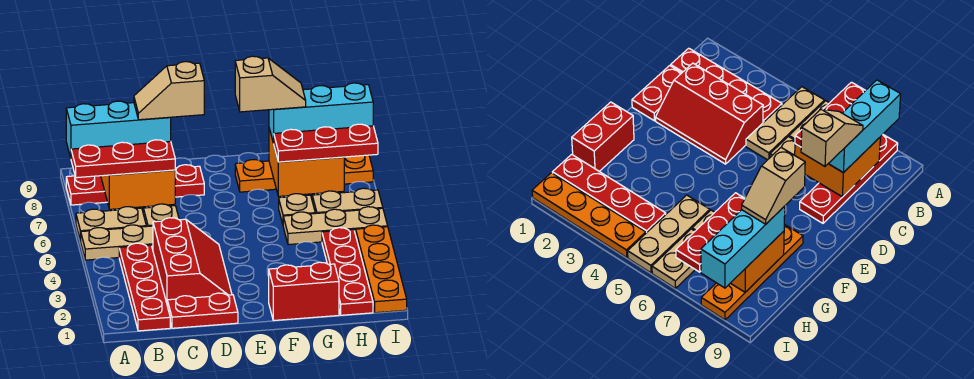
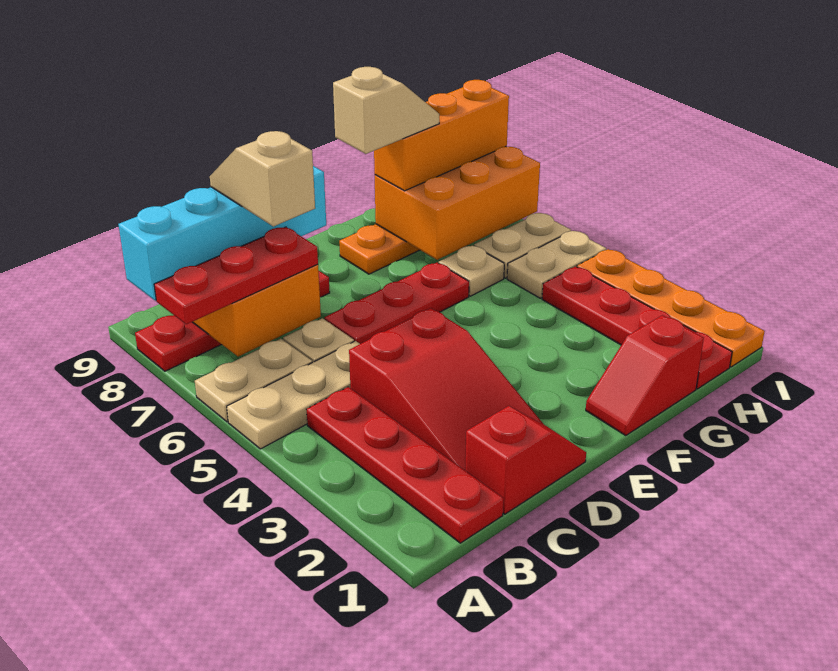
cyan brick A8:C8 level 3 -> cyan brick A8:D8 level 3
red plate C1:D1 level 1 -> red slope C1:D1 level 1 top C
red slope C2:D4 level 1 top C -> red slope C2:D4 level 1 top 4
tan slope C8:D8 level 4 top D -> tan slope C7:C8 level 4 top 7
red brick F1:G1 level 1 -> red slope F1:G1 level 1 top G
tan plate G5:I5 level 1 -> tan plate H5:I5 level 1
orange brick G7:H8 level 2 -> orange brick G7:I8 level 2
red plate G7:I7 level 3 -> red plate D6:F6 level 1
cyan brick G8:I8 level 3 -> orange brick G8:I8 level 3

